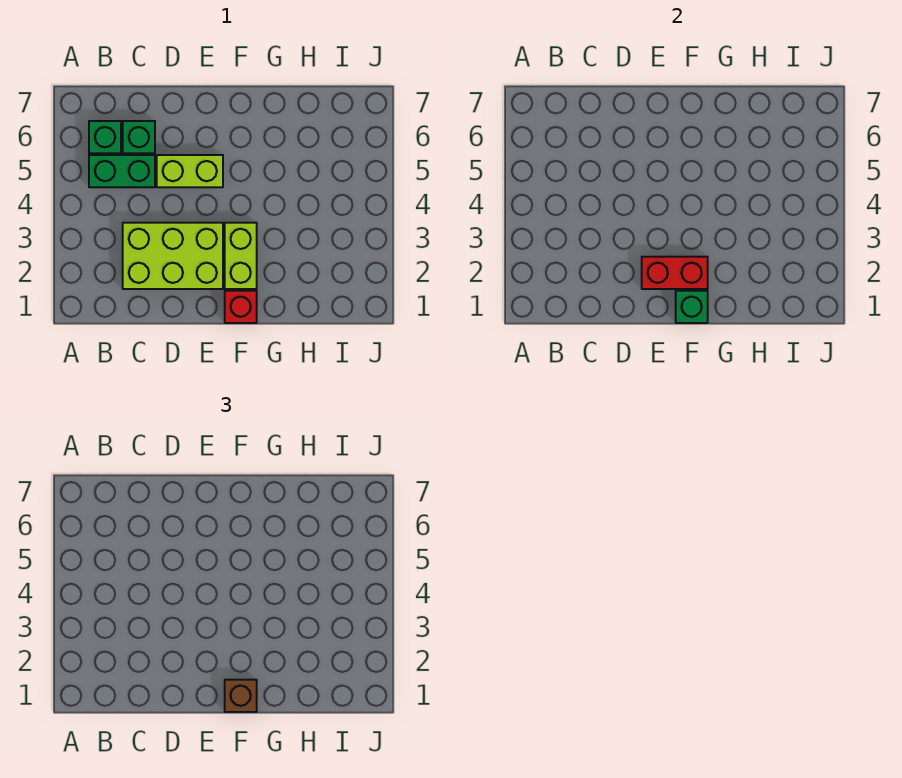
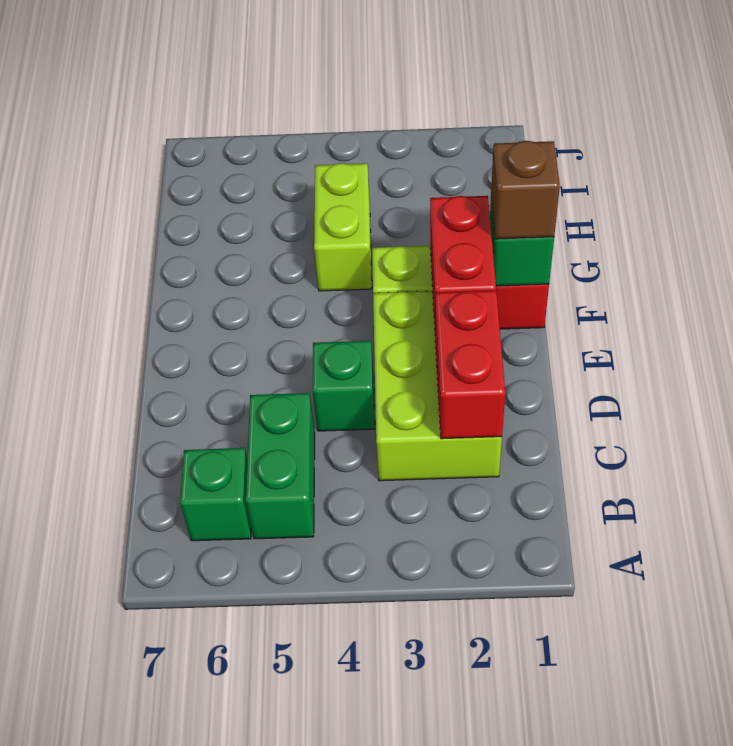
none -> red brick C2:D2 level 2
green brick C6 level 1 -> green brick D4 level 1
lime brick D5:E5 level 1 -> lime brick G4:H4 level 1

